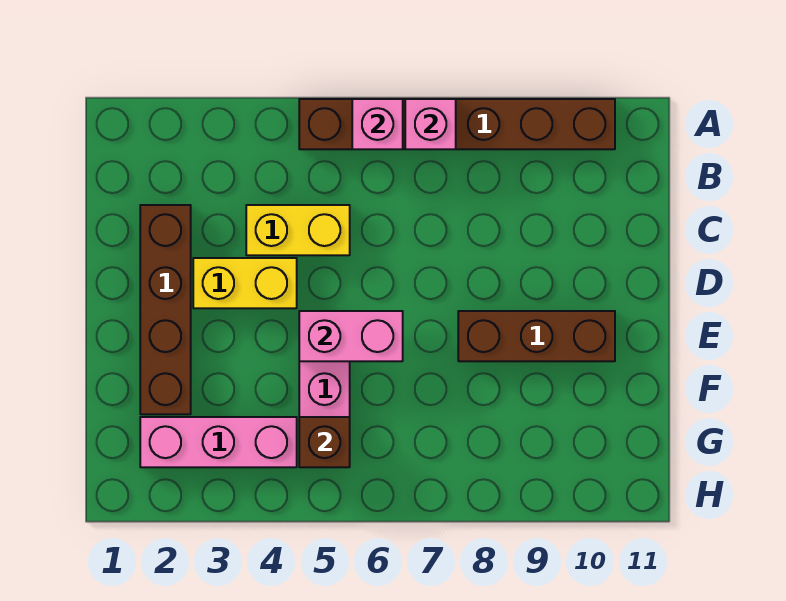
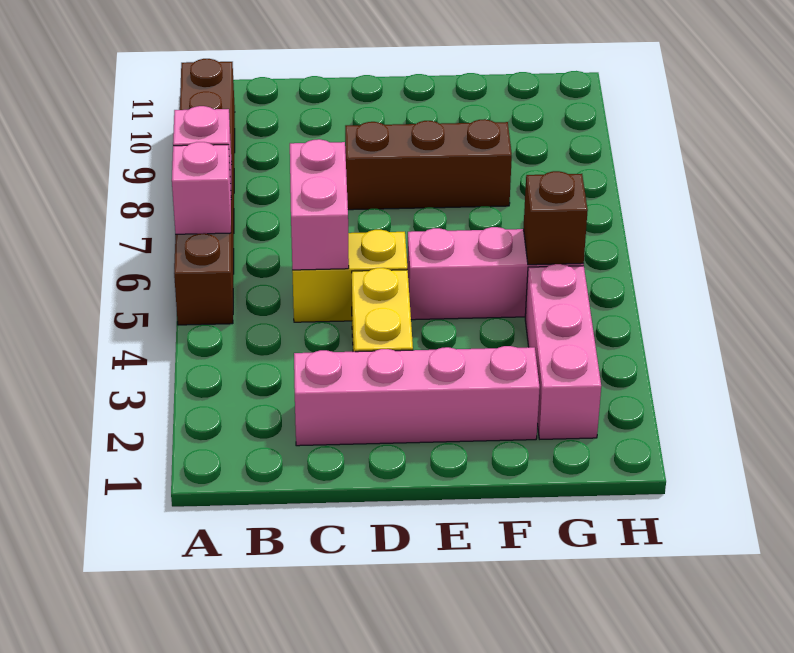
brown brick C2:F2 level 1 -> pink brick C2:F2 level 1
yellow brick C4:C5 level 1 -> yellow brick C5:D5 level 1
pink brick E5:E6 level 2 -> pink brick C5:C6 level 2
brown brick E8:E10 level 1 -> brown brick D8:F8 level 1

